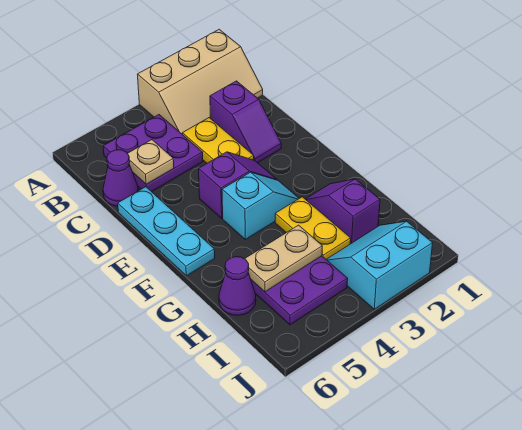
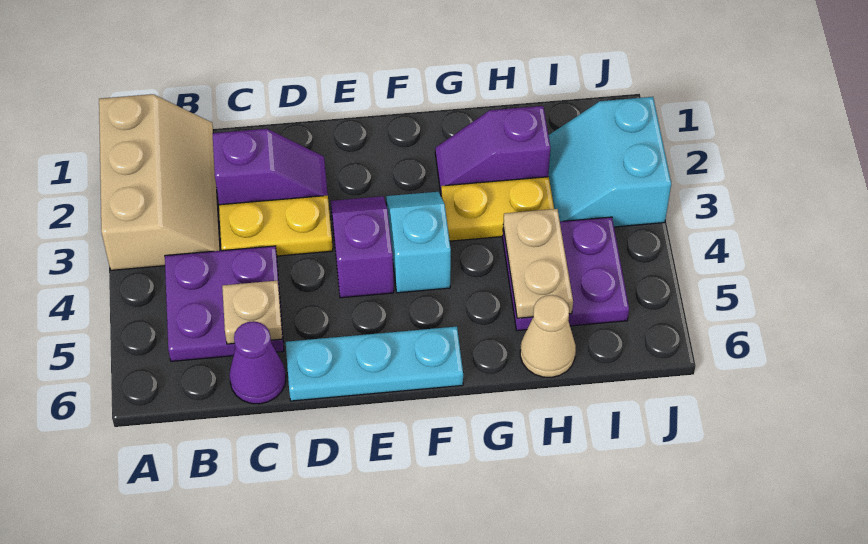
purple cone H6 level 1 -> tan cone H6 level 1

